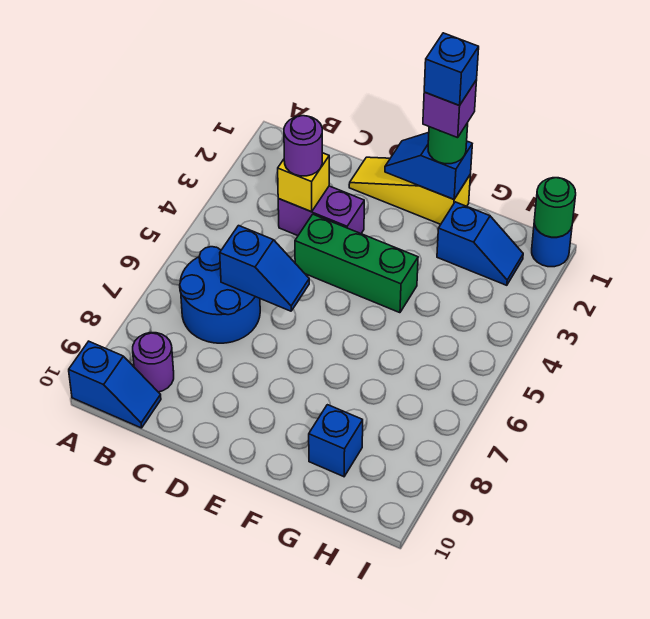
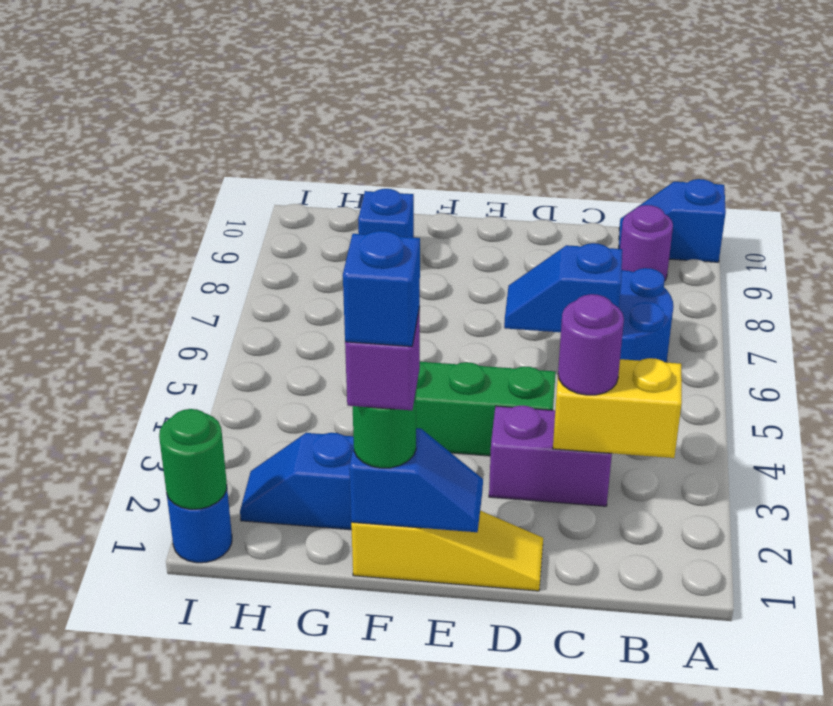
yellow brick C3 level 2 -> yellow brick B3:C3 level 2

